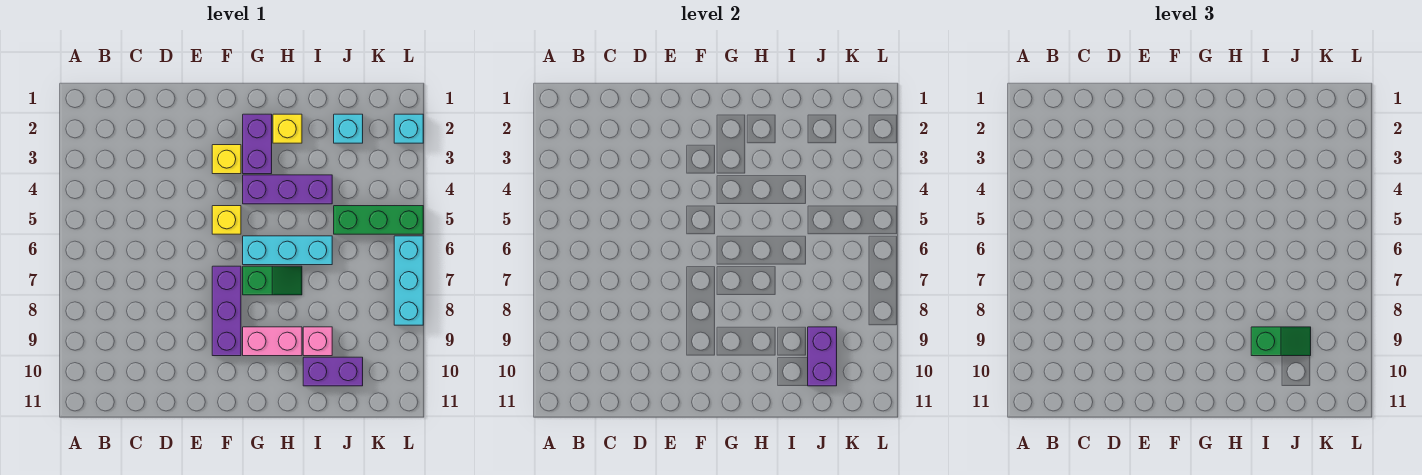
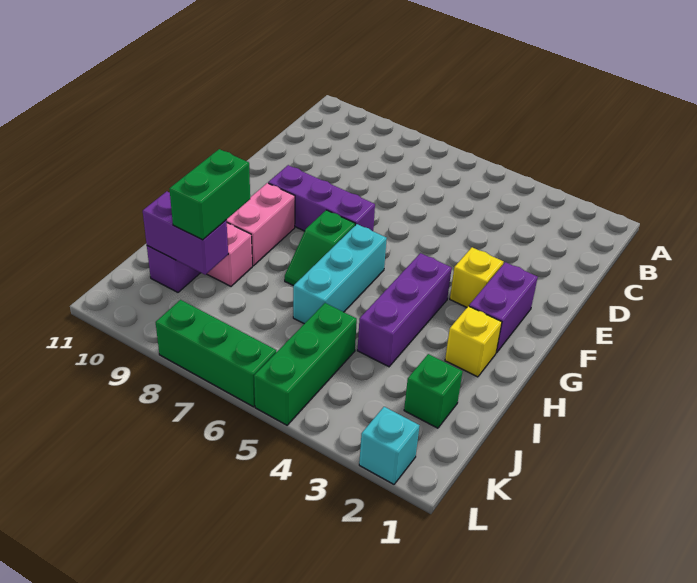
yellow brick F5 level 1 -> none
purple brick G2:G3 level 1 -> purple brick F2:G2 level 1
green slope I9:J9 level 3 top I -> green brick I9:J9 level 3
cyan brick J2 level 1 -> green brick J2 level 1
cyan brick L6:L8 level 1 -> green brick L6:L8 level 1

